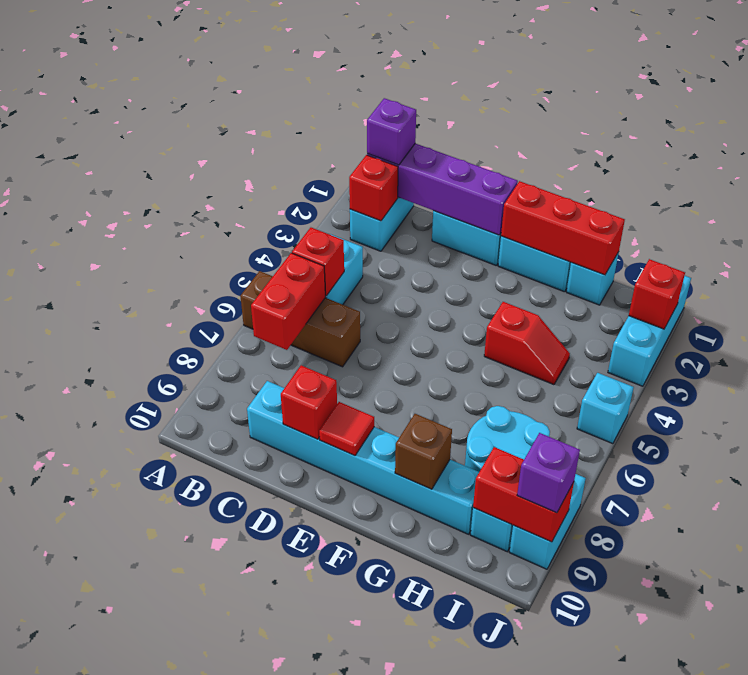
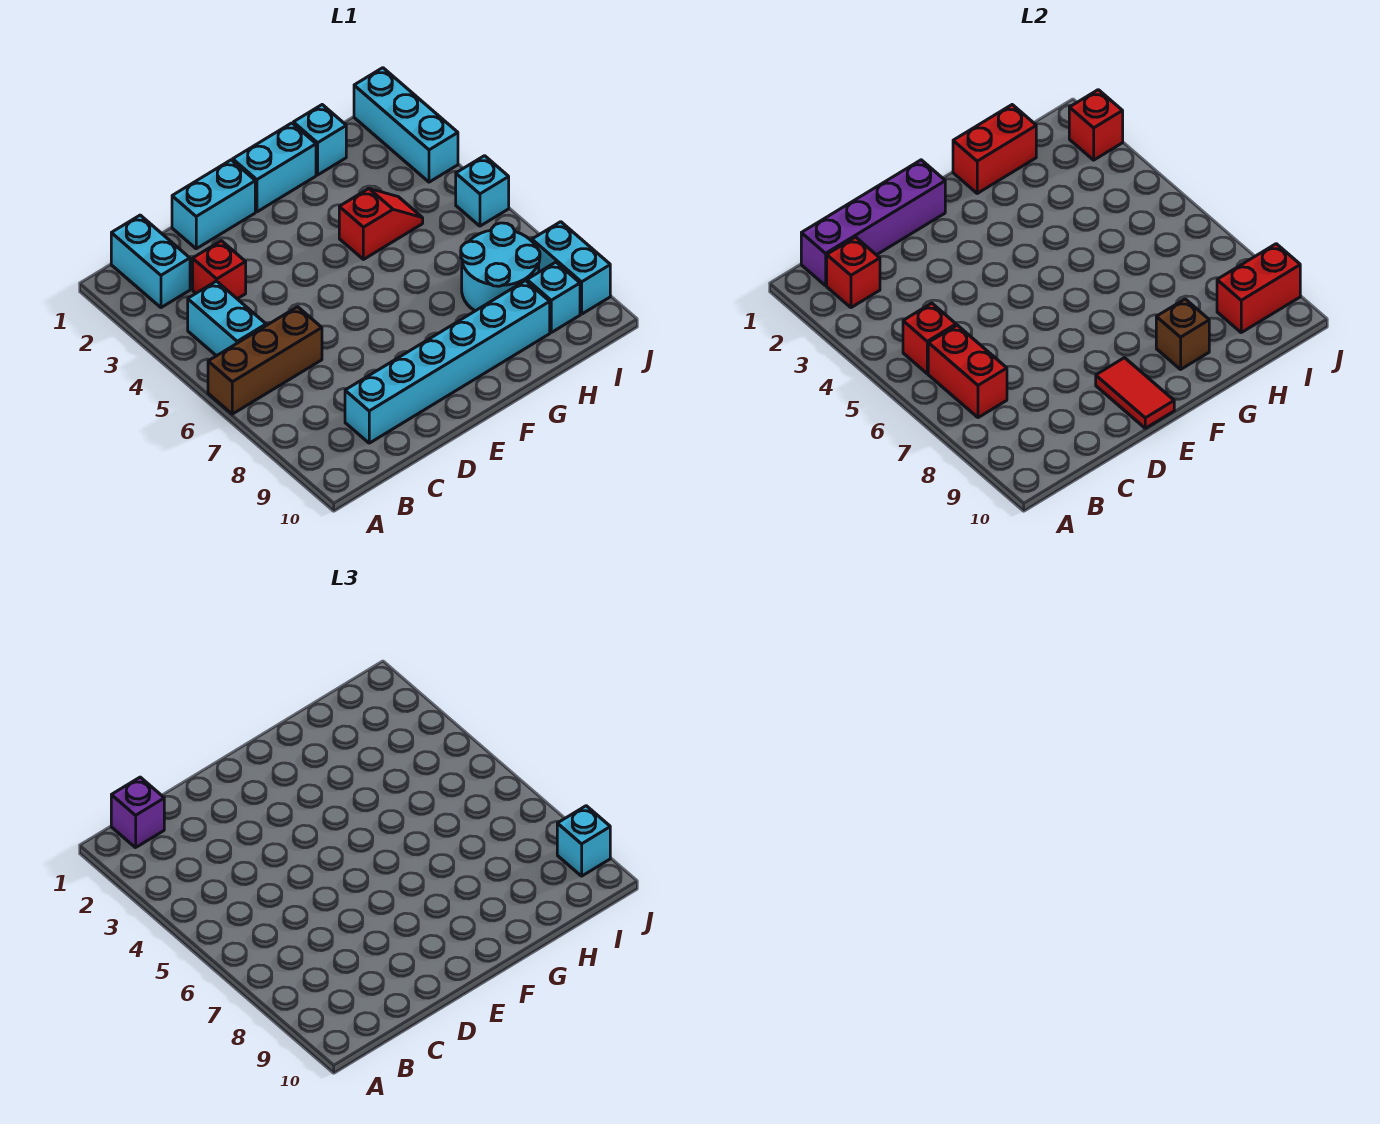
red brick D9 level 2 -> red brick C3 level 1
red tile E9 level 2 -> red tile E9:E10 level 2
red brick F1:H1 level 2 -> red brick G1:H1 level 2
purple brick J9 level 3 -> cyan brick J9 level 3

